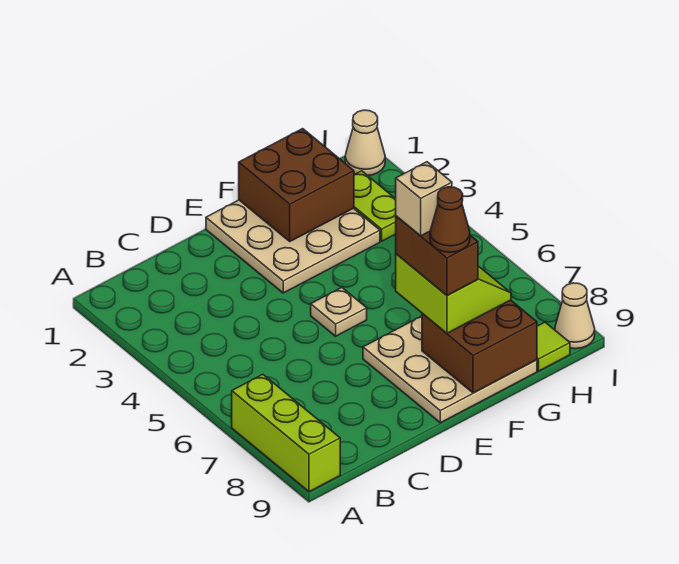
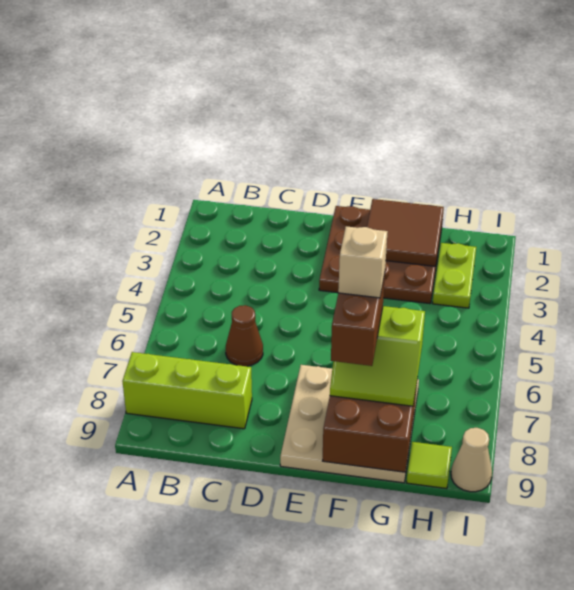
lime brick A7:A9 level 1 -> lime brick A8:C8 level 1
tan plate E1:G3 level 1 -> brown plate E1:G3 level 1
tan plate E5 level 1 -> none
brown brick F1:G2 level 2 -> brown tile F1:G2 level 2
lime slope F7:G8 level 3 top F -> lime slope F7:G8 level 3 top 7
brown cone F8 level 5 -> brown cone C6 level 1
tan cone I1 level 1 -> none

